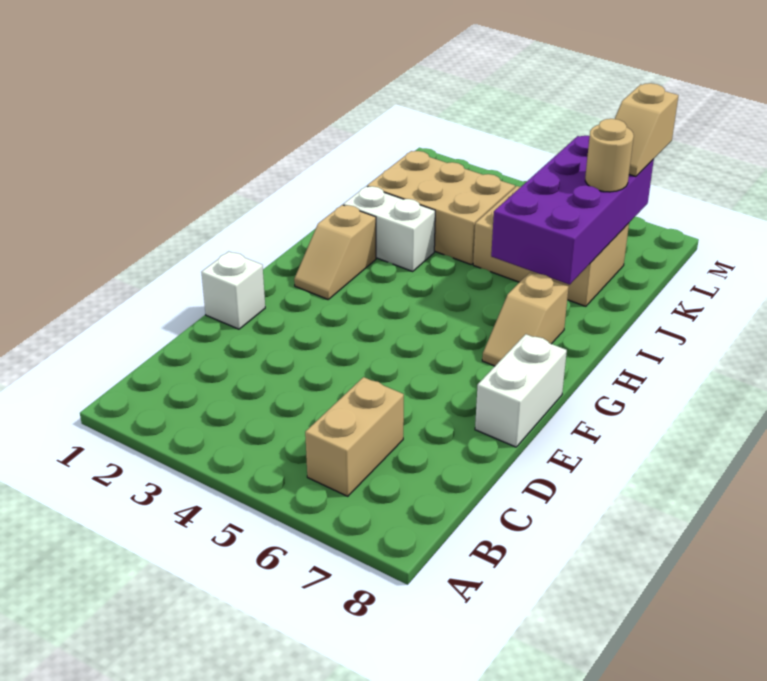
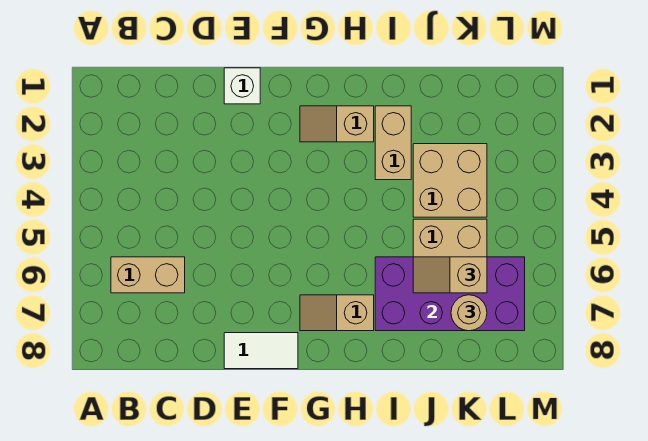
white brick E8:F8 level 1 -> white tile E8:F8 level 1
white brick I2:I3 level 1 -> tan brick I2:I3 level 1
tan brick J2:K4 level 1 -> tan brick J3:K4 level 1
tan slope L7:M7 level 3 top M -> tan slope J6:K6 level 3 top K

